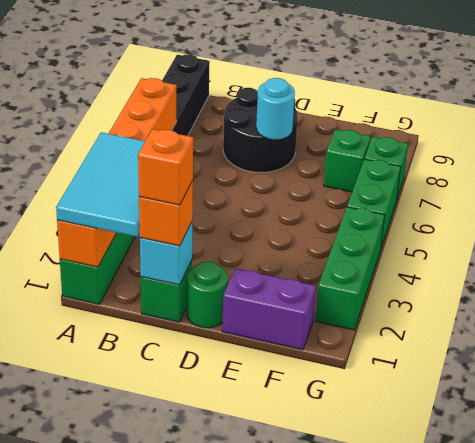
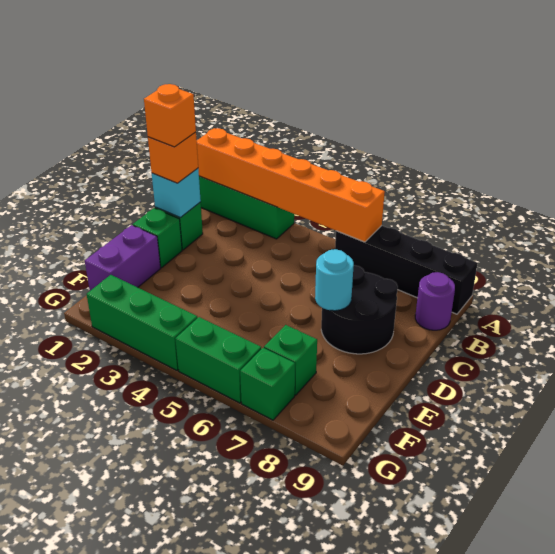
cyan tile A1:B3 level 3 -> none
none -> purple round brick B9 level 1
green round brick D1 level 1 -> green brick D1 level 1

